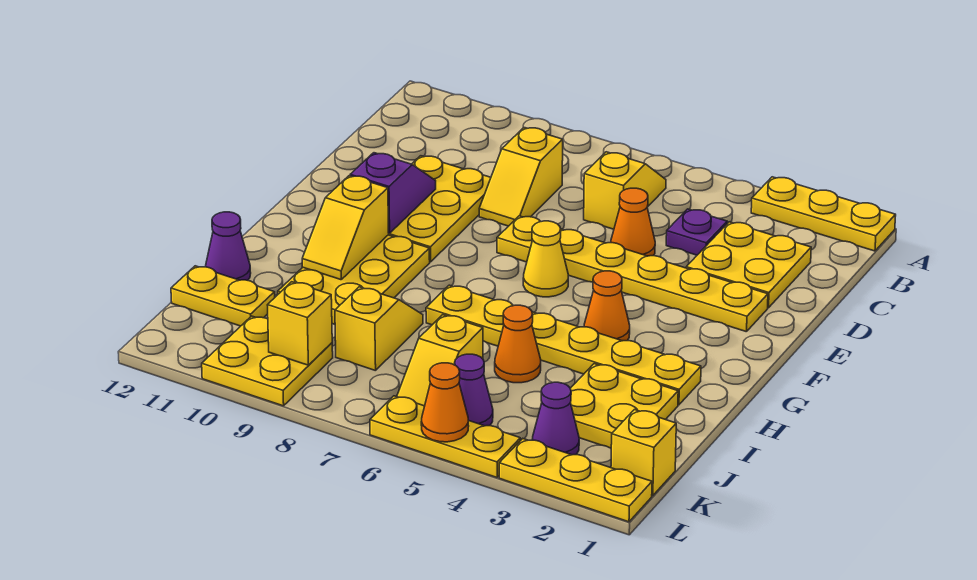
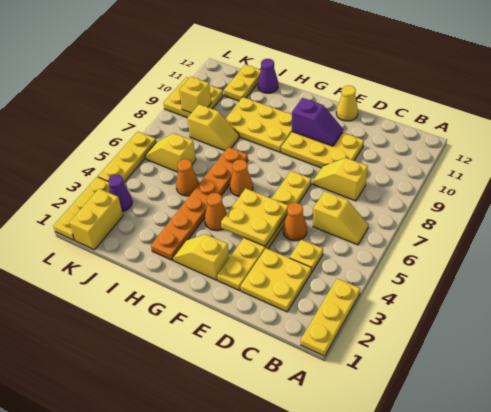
purple plate C4 level 1 -> yellow plate C4 level 1
yellow cone F6 level 1 -> yellow cone E12 level 1
yellow slope G10:H10 level 2 top G -> yellow slope F2:G2 level 1 top F
yellow plate H2:H7 level 1 -> orange plate H2:H7 level 1
yellow plate I2:J3 level 1 -> yellow plate E4:F5 level 2
yellow brick K1 level 1 -> yellow brick K1:K2 level 1
purple cone K5 level 1 -> none
orange cone L5 level 2 -> orange cone G6 level 1

